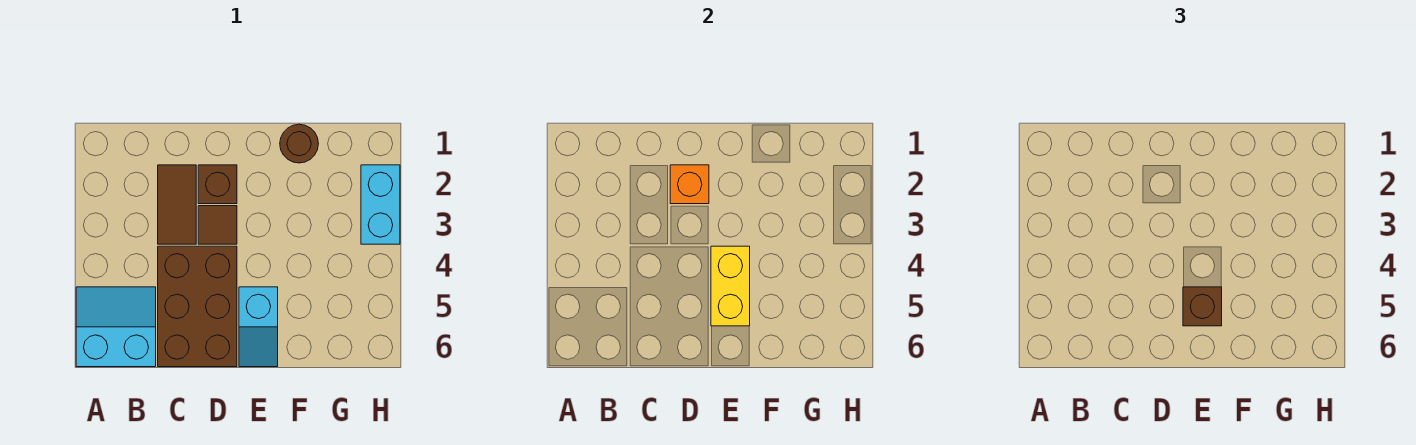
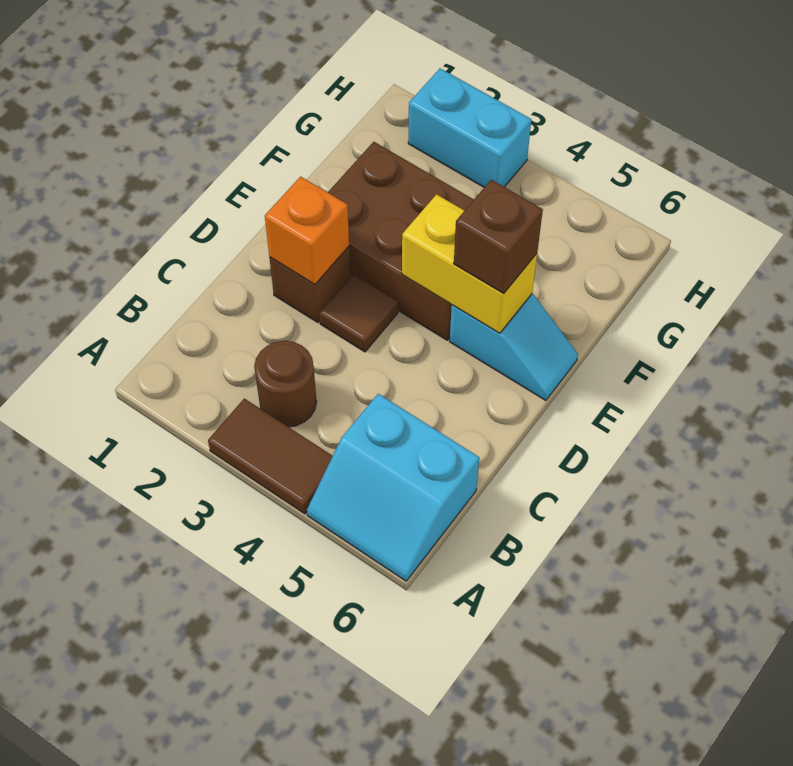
cyan slope A5:B6 level 1 top 6 -> cyan slope A5:B6 level 1 top B
brown tile C2:C3 level 1 -> brown tile A3:A4 level 1
brown brick C4:D6 level 1 -> brown brick E2:F4 level 1
brown round brick F1 level 1 -> brown round brick B3 level 1

